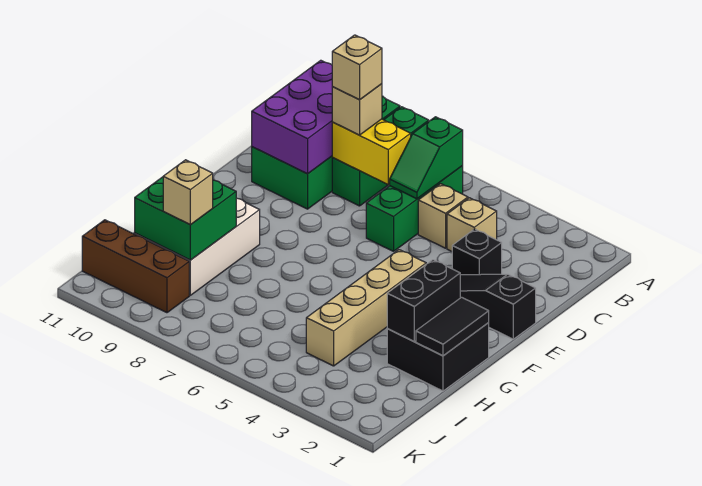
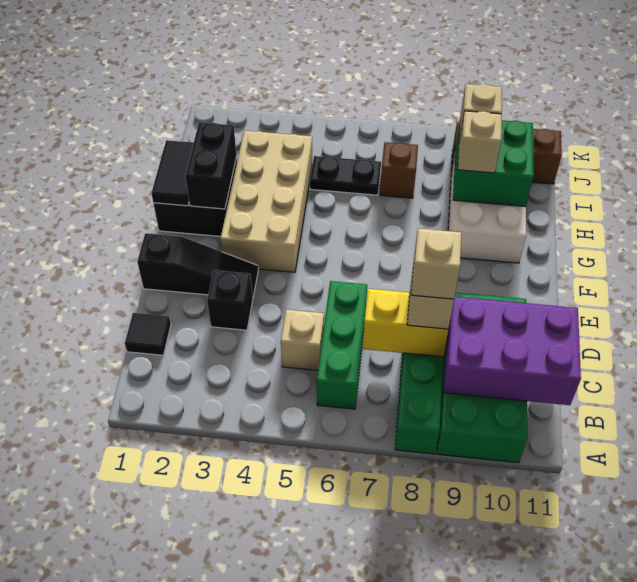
green slope B6:C6 level 2 top B -> none
purple brick B9:D10 level 2 -> purple brick B9:C11 level 2
none -> black tile C1 level 1
tan brick C4 level 1 -> tan brick H9 level 3
tan brick F4:I4 level 1 -> tan brick F3:I4 level 1
none -> black plate I5:I6 level 1
none -> brown brick I7 level 1

